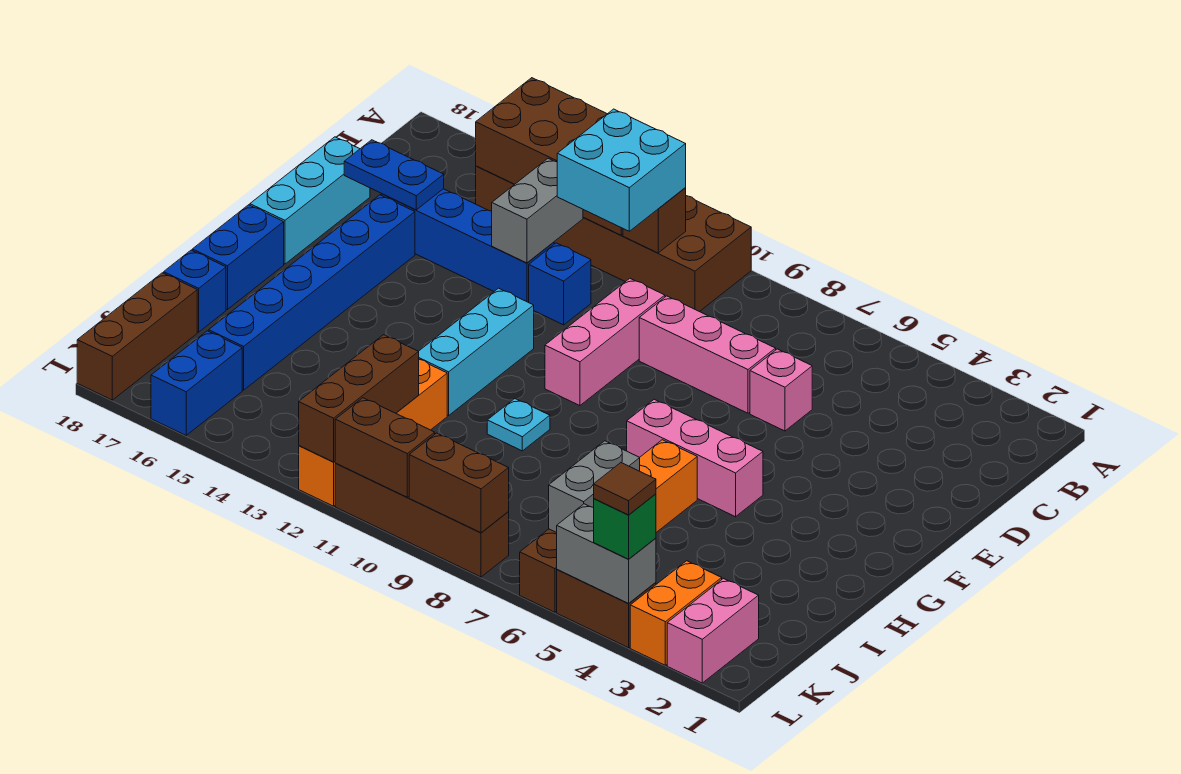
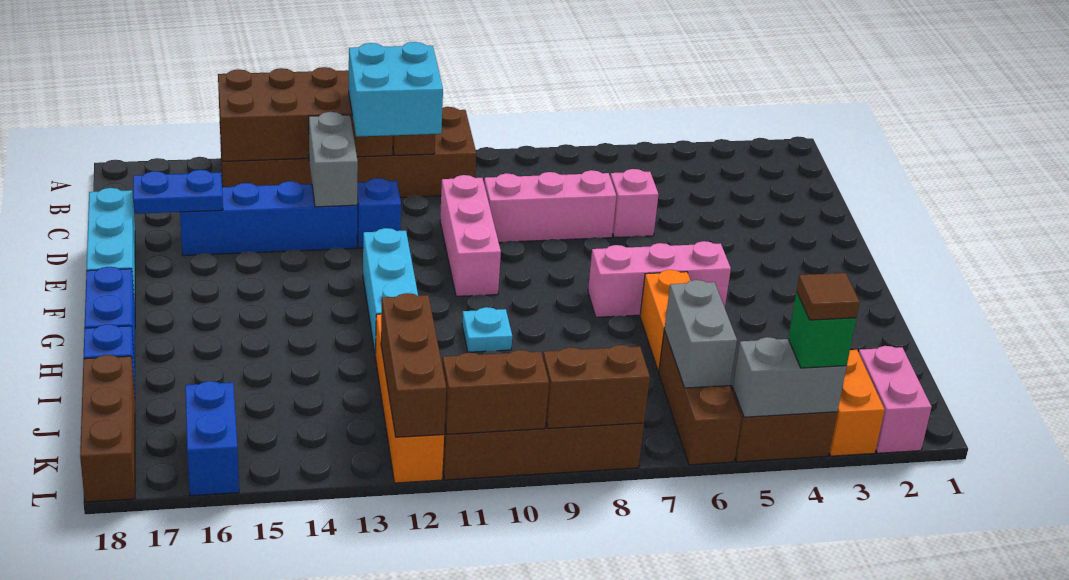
blue brick E16:J16 level 1 -> none

